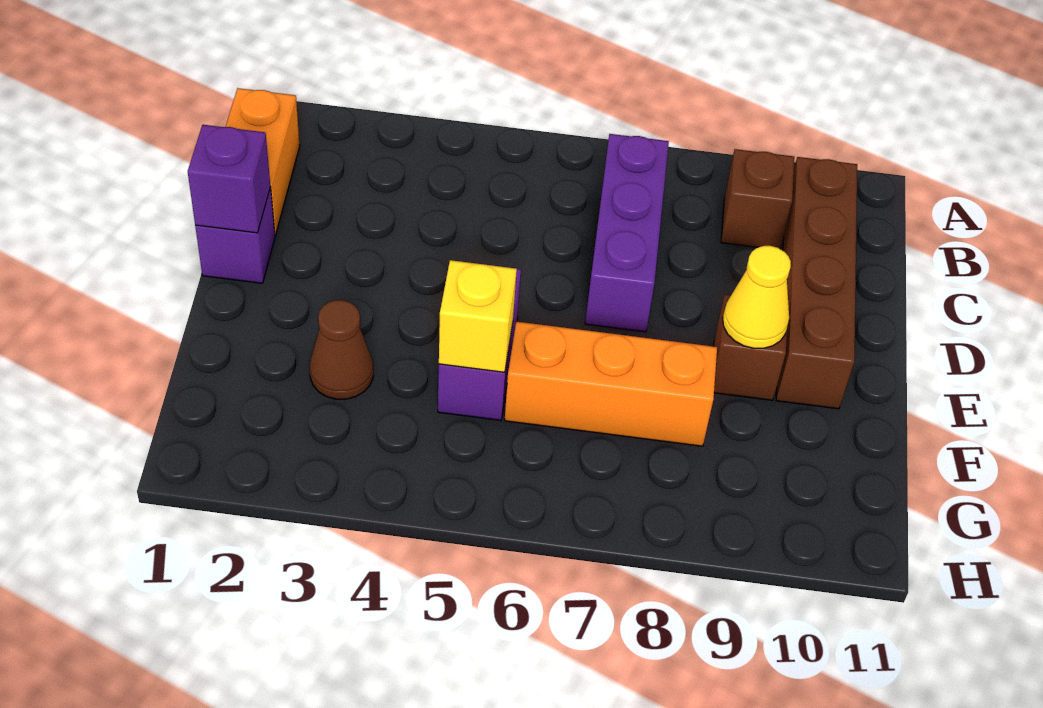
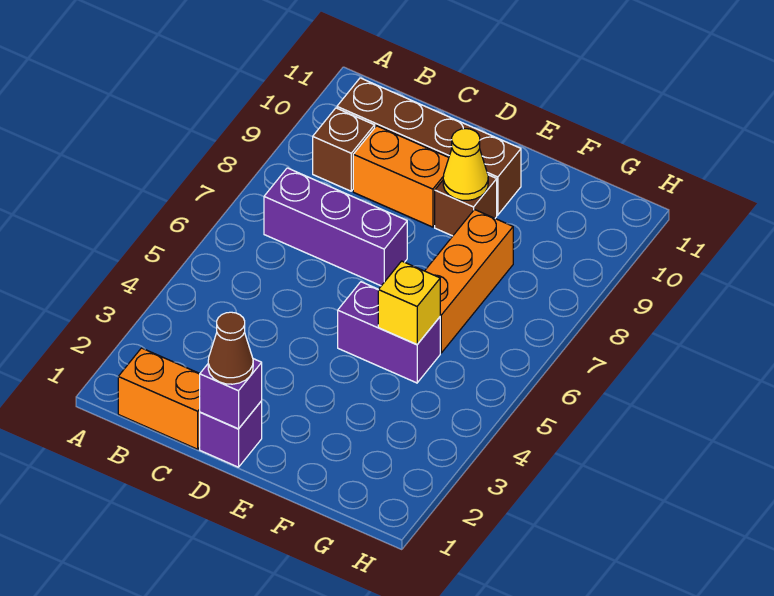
none -> orange brick C9:D9 level 1
brown cone F3 level 1 -> brown cone D1 level 3

